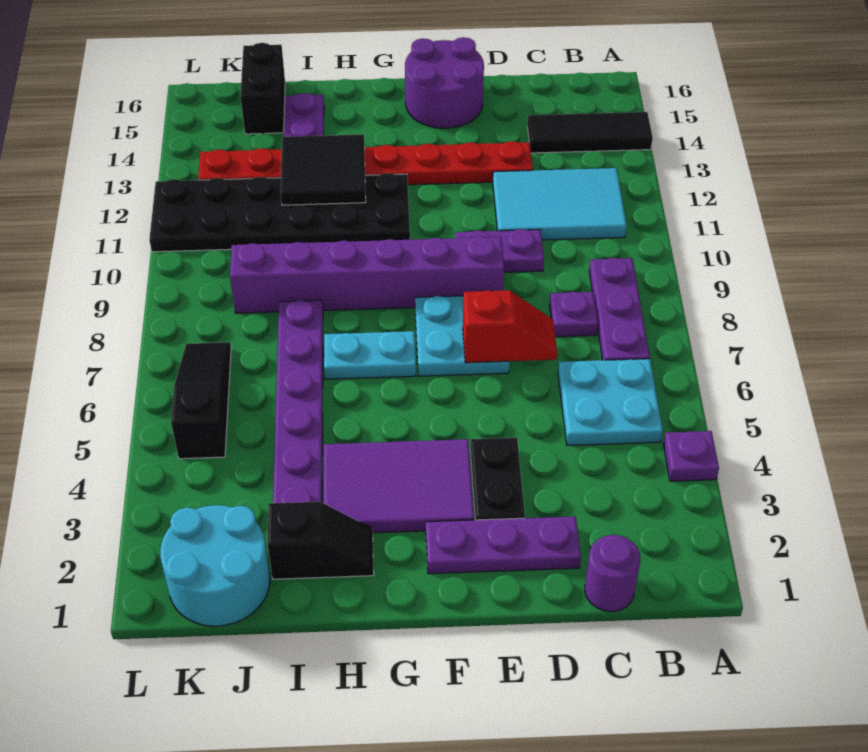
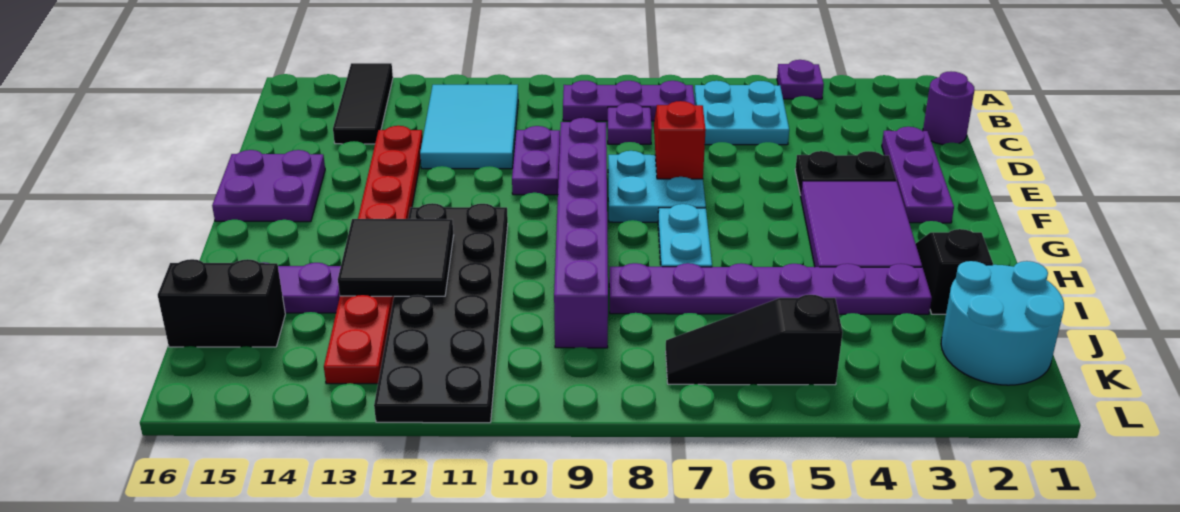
purple round brick E15:F16 level 1 -> purple plate E15:F16 level 1

